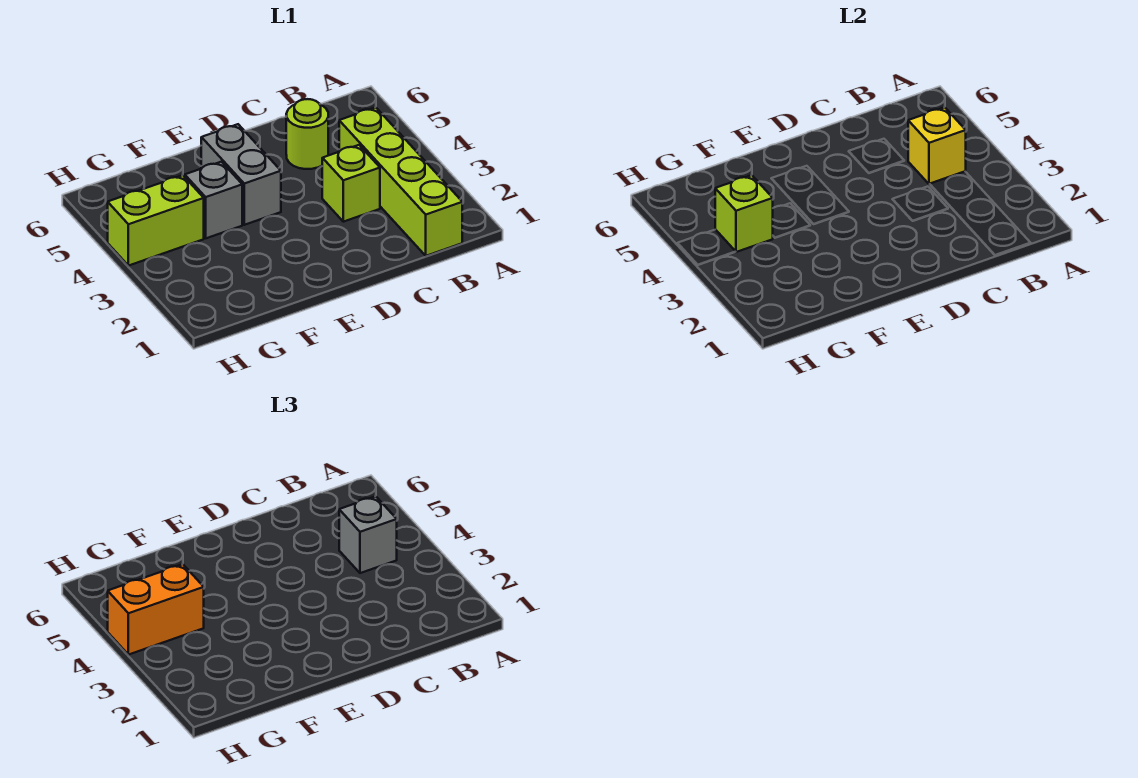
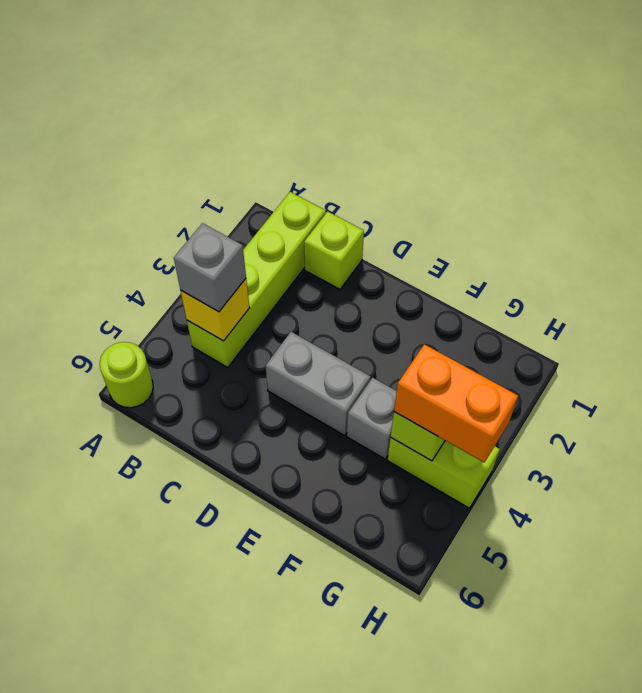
lime brick C3 level 1 -> lime brick C1 level 1
lime round brick C5 level 1 -> lime round brick A6 level 1
grey brick E4:E5 level 1 -> grey brick D4:E4 level 1

